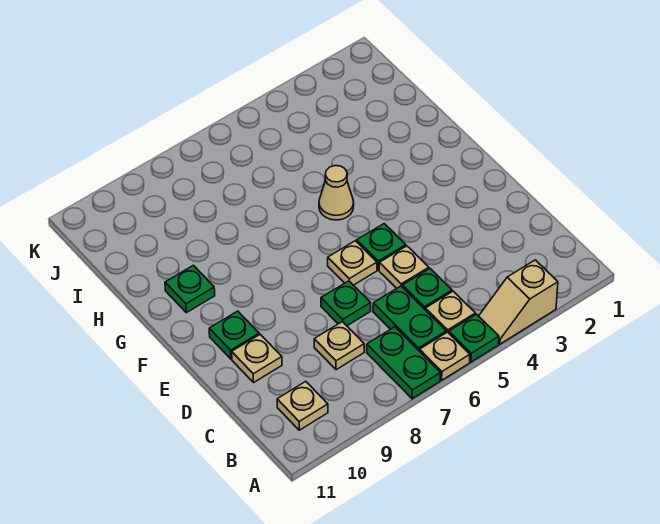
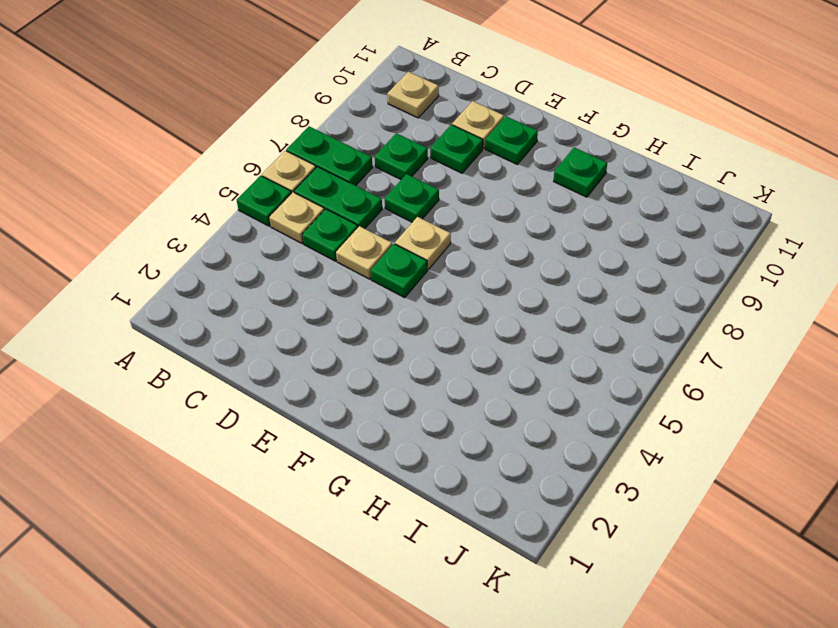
tan slope A3:A4 level 1 top 3 -> none
tan plate C8 level 1 -> green plate C8 level 1
none -> green plate D9 level 1
tan cone G5 level 1 -> none

